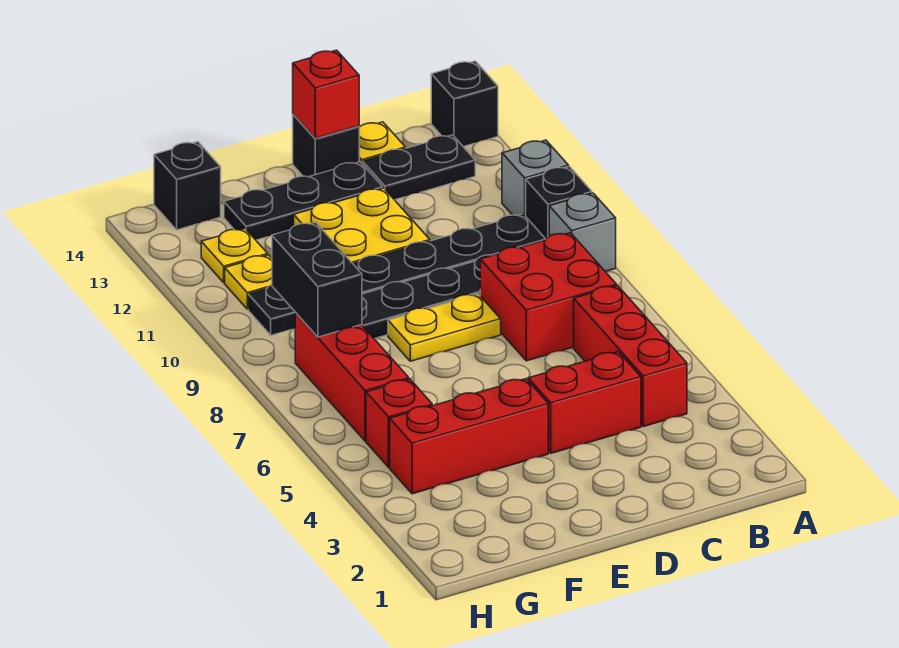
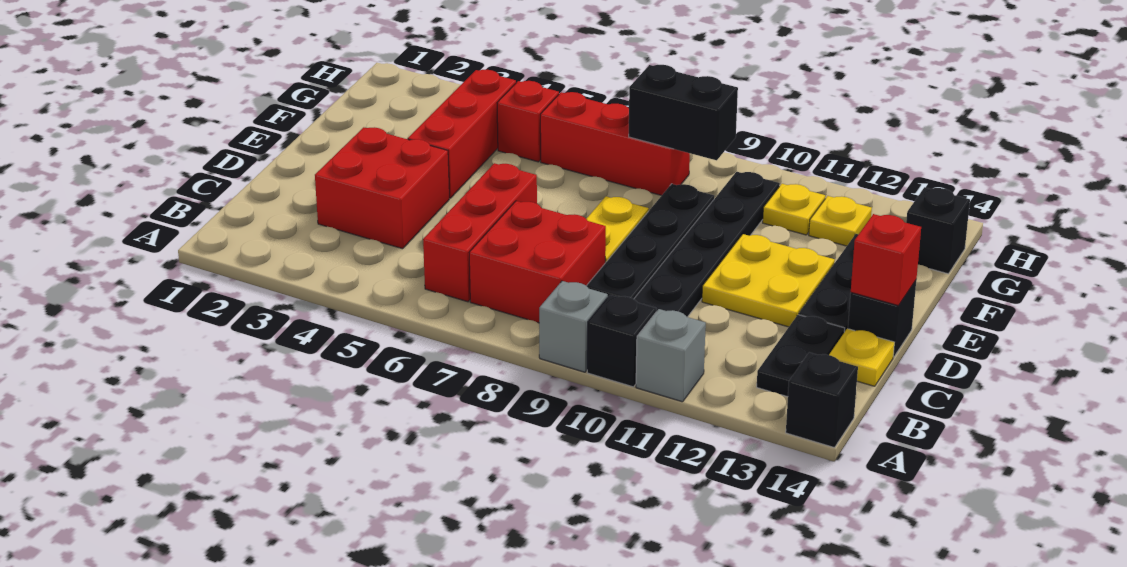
red brick B4:B6 level 1 -> red brick B6:D6 level 1
red brick C4:D4 level 1 -> red brick C3:D4 level 1

